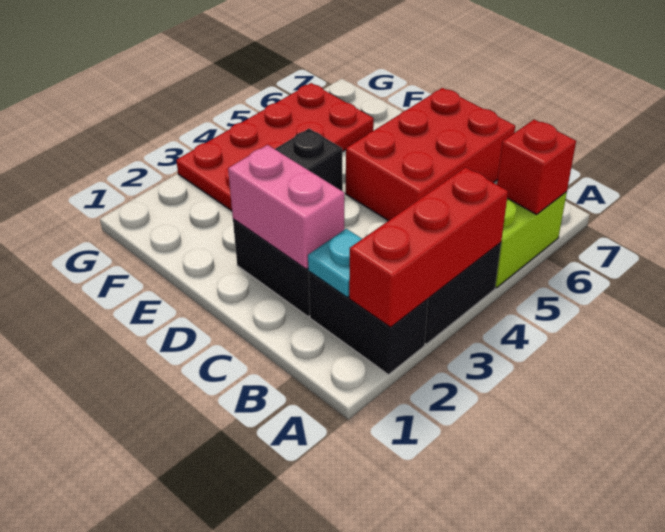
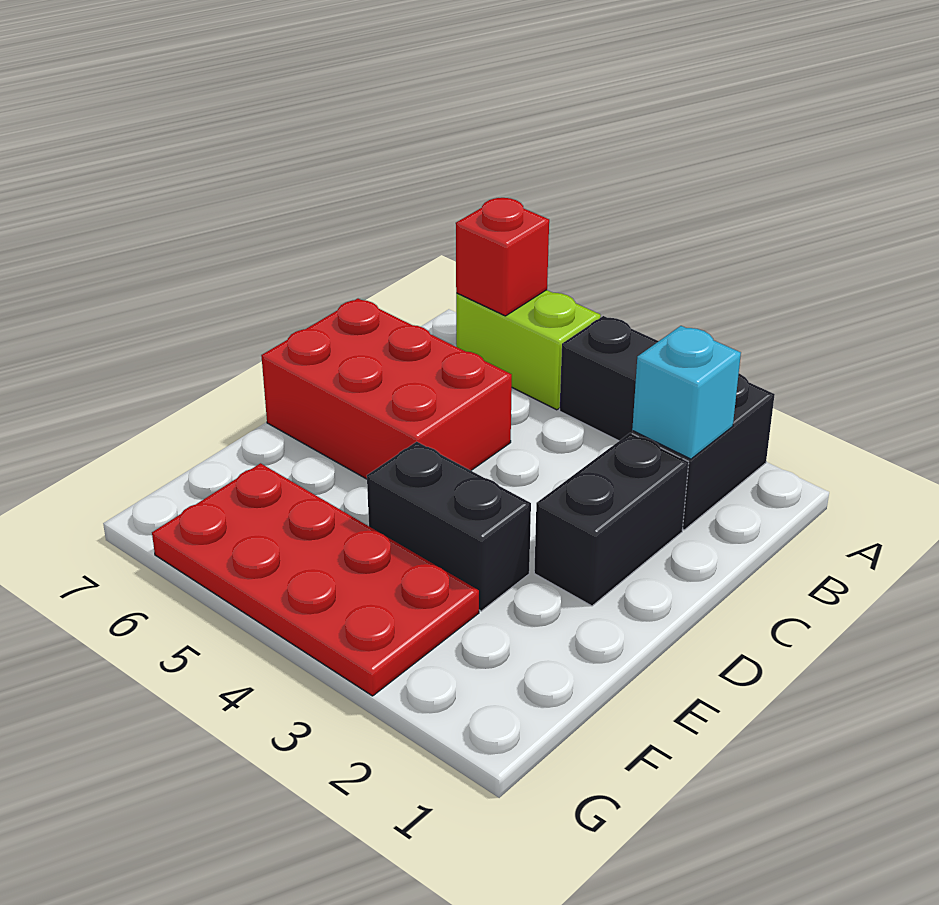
red brick A2:A4 level 2 -> none
cyan plate B2 level 2 -> cyan brick B2 level 2
pink brick C2:D2 level 2 -> none

